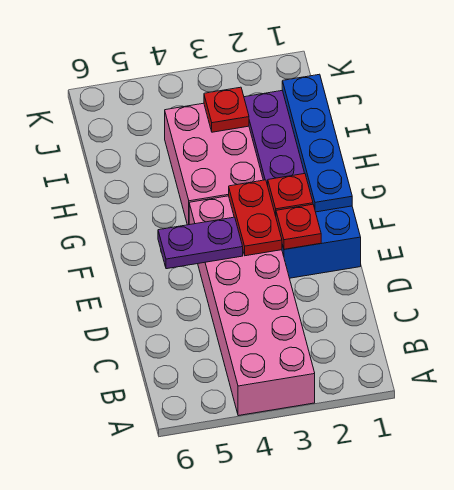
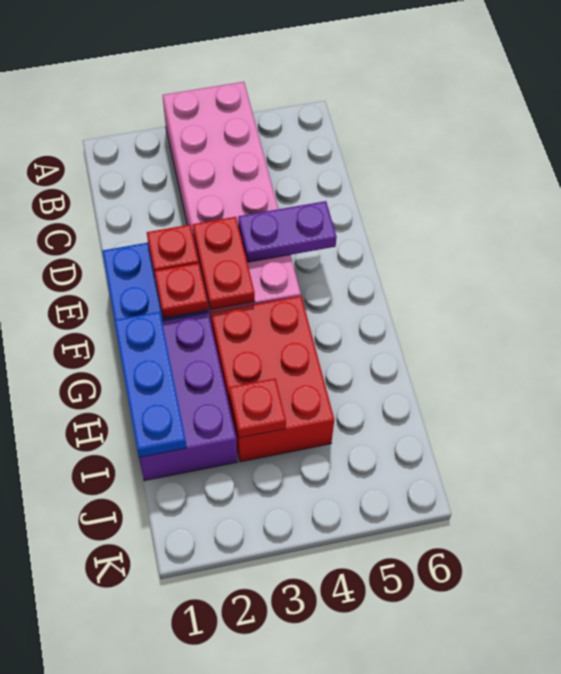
blue plate F1:I1 level 2 -> blue plate G1:I1 level 2
pink brick G3:I4 level 1 -> red brick G3:I4 level 1

